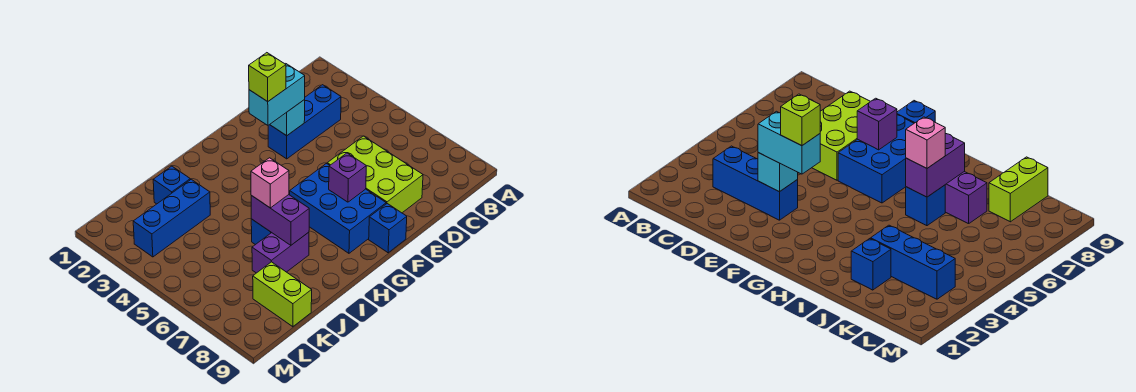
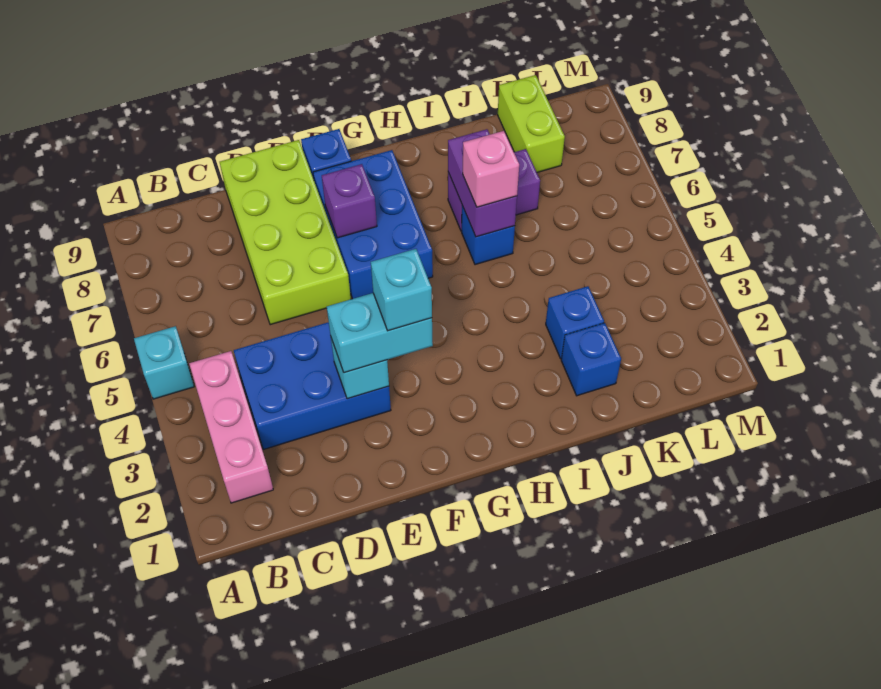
none -> cyan brick A5 level 1
none -> pink brick B2:B4 level 1
blue brick C3:E3 level 1 -> blue brick C3:E4 level 1
lime brick D6:E8 level 1 -> lime brick D6:E9 level 1
lime brick F3 level 4 -> cyan brick F3 level 4
blue brick J3:L3 level 1 -> blue brick J3 level 1

